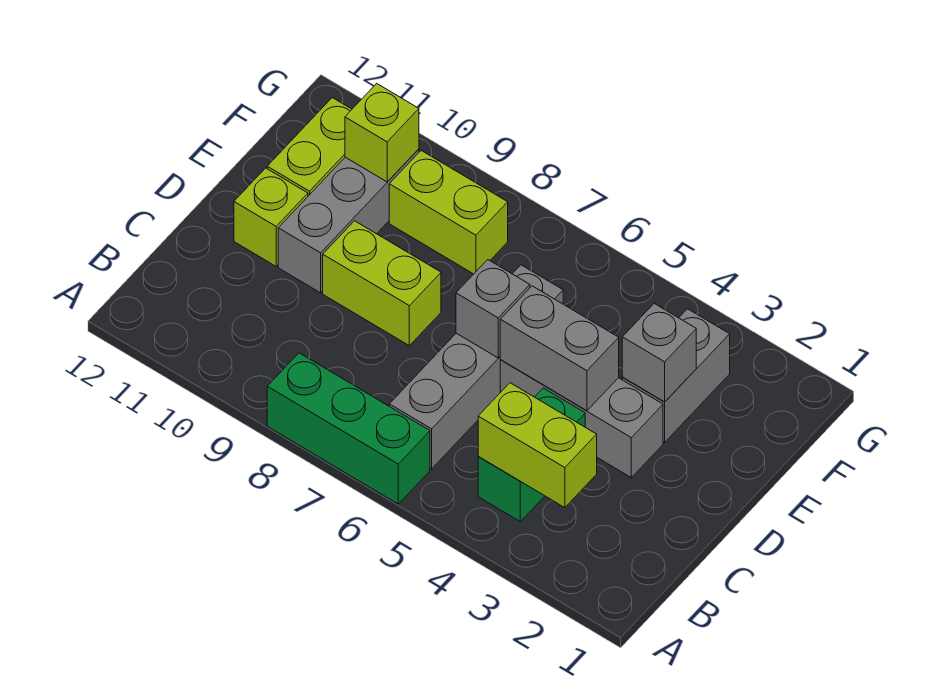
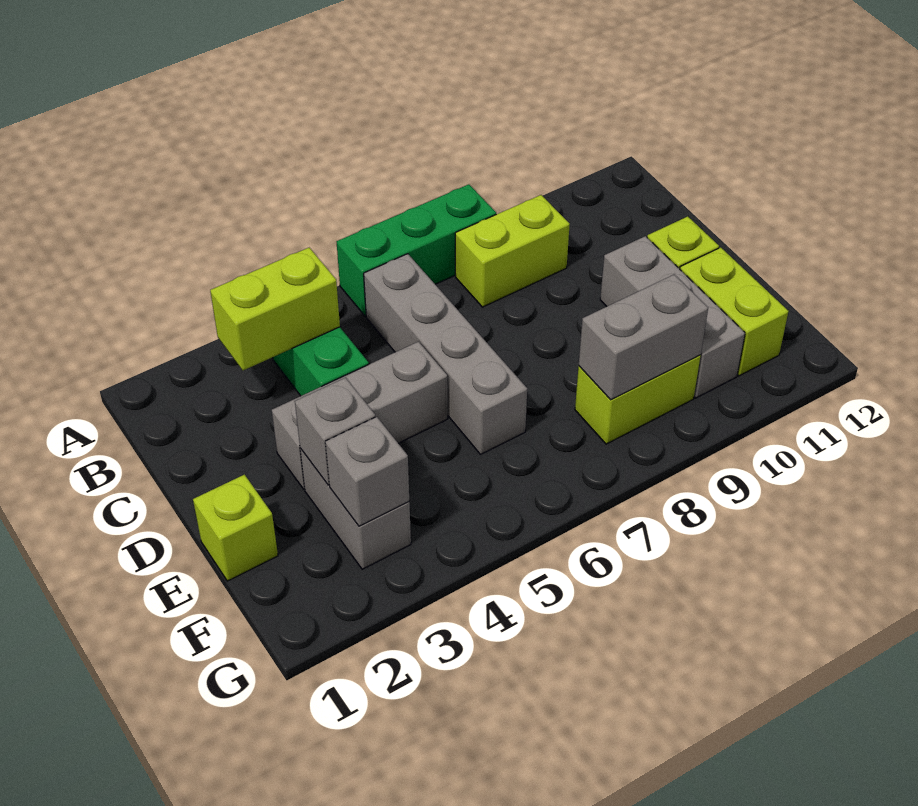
grey brick D4:D5 level 2 -> grey brick F8:F9 level 2
grey brick D6 level 2 -> grey brick F3 level 2
lime brick D8:D9 level 1 -> lime brick B8:B9 level 1
lime brick F10 level 2 -> lime brick E1 level 1

